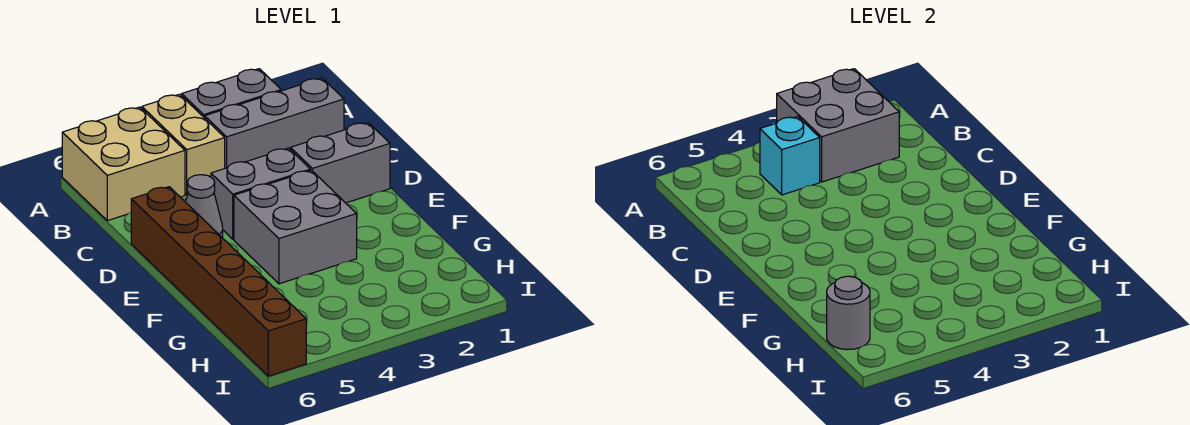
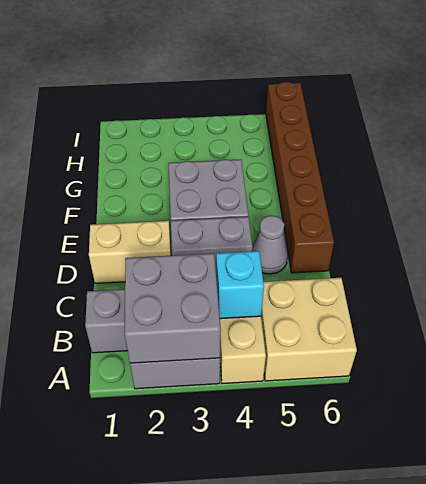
grey brick D1:D2 level 1 -> tan brick D1:D2 level 1
grey round brick H6 level 2 -> none

